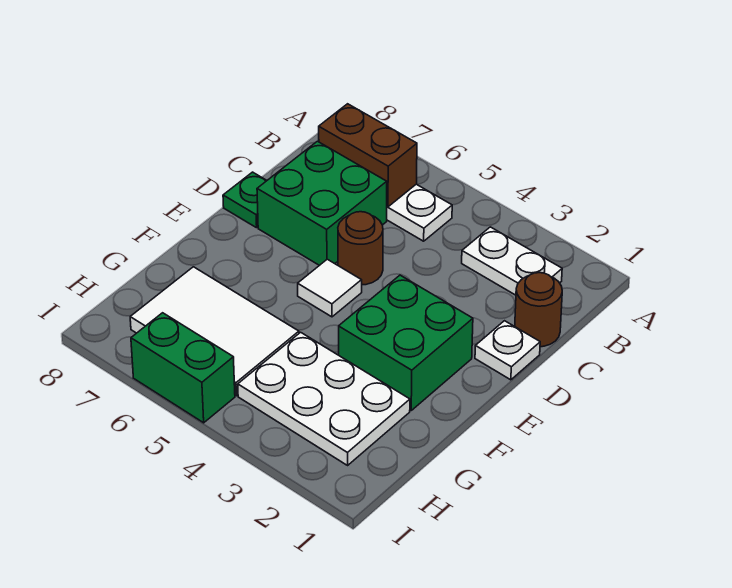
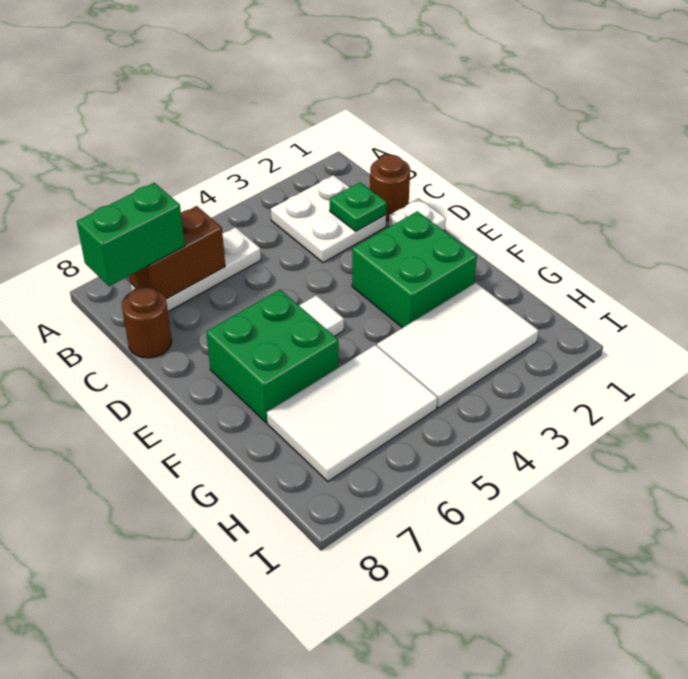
white plate B2:B3 level 1 -> white plate B2:C3 level 1
green brick C6:D7 level 1 -> green brick E6:F7 level 1
brown round brick D5 level 1 -> brown round brick C8 level 1
green plate D8 level 1 -> green plate C2 level 2
white plate G2:H4 level 1 -> white tile G2:H4 level 1
green brick I5:I6 level 1 -> green brick B7:B8 level 3

